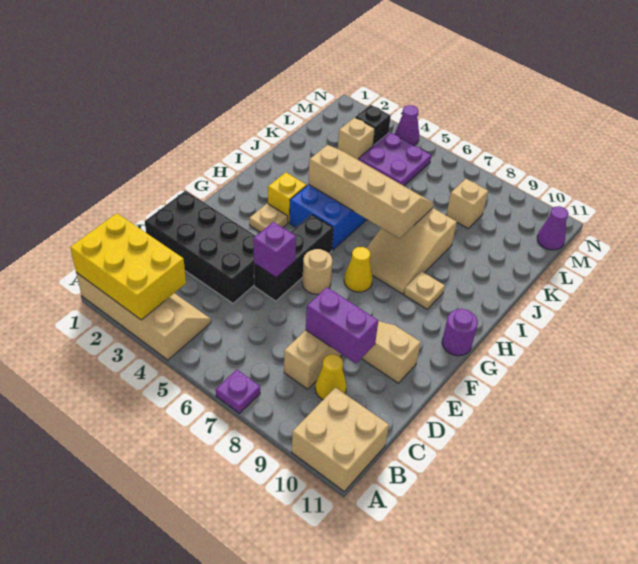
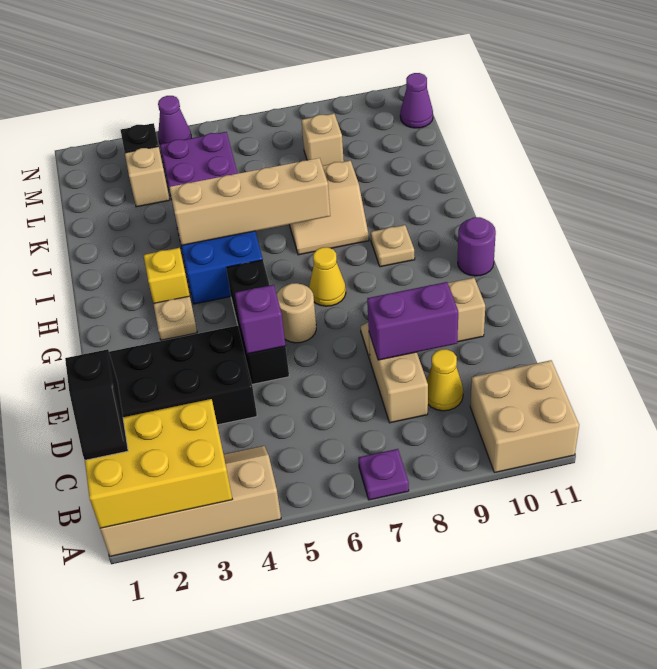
none -> black slope B1:C1 level 3 top C
tan slope H7:J8 level 1 top J -> tan slope I7:J8 level 1 top J

